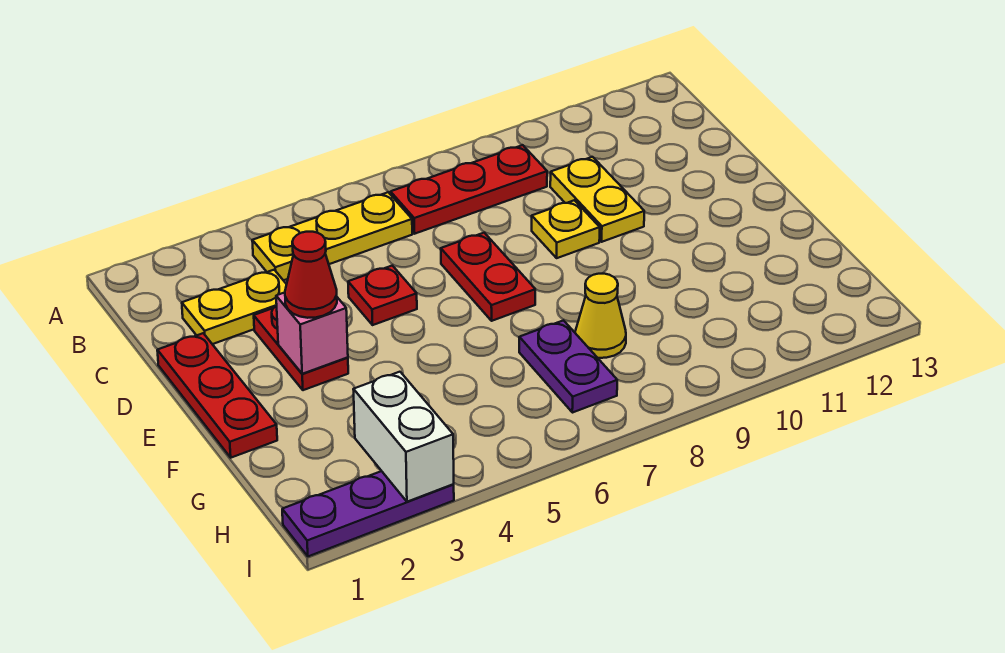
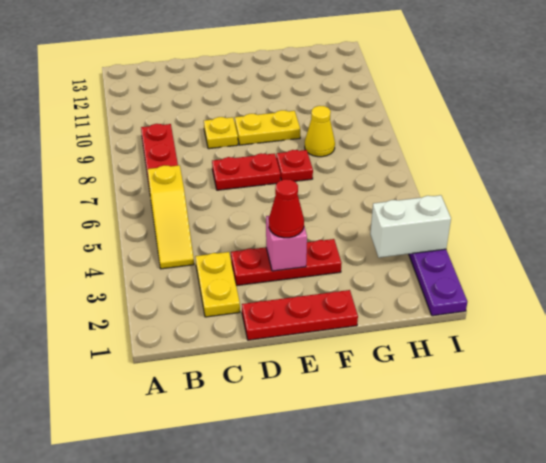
yellow plate B4:B6 level 1 -> yellow slope B4:B6 level 1 top 6
yellow plate C10:D10 level 1 -> yellow plate E9:F9 level 1
red plate D3:E3 level 1 -> red plate D3:F3 level 1
red plate D5 level 1 -> red plate F7 level 1
purple plate G7:H7 level 1 -> none

